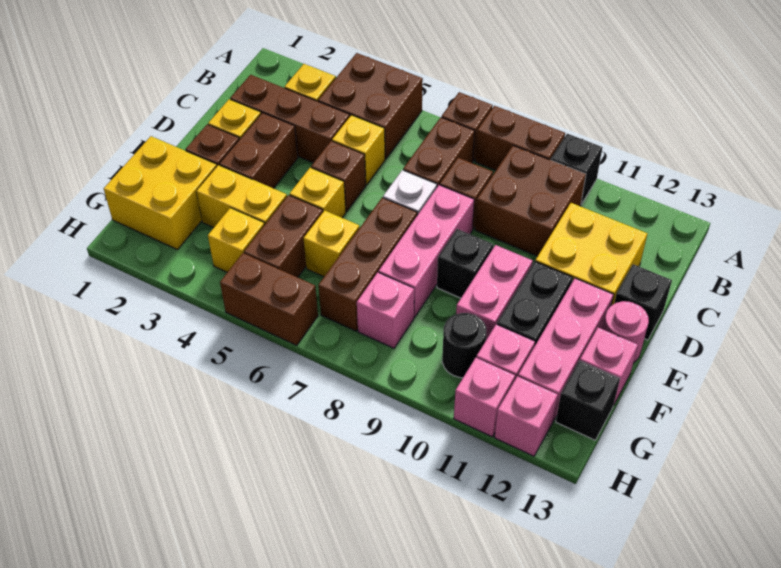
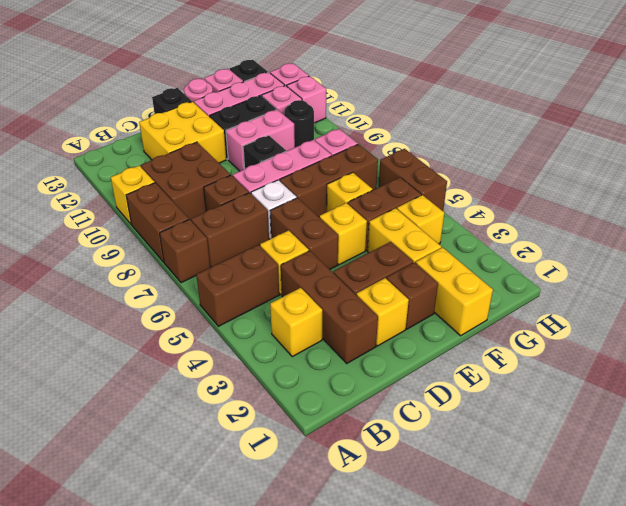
brown brick A4:B5 level 1 -> brown brick A5:B5 level 1
black brick A10 level 1 -> yellow brick A10 level 1
brown brick D5 level 1 -> brown brick D5:D6 level 1
yellow brick F1:G2 level 1 -> yellow brick F1:F2 level 1

